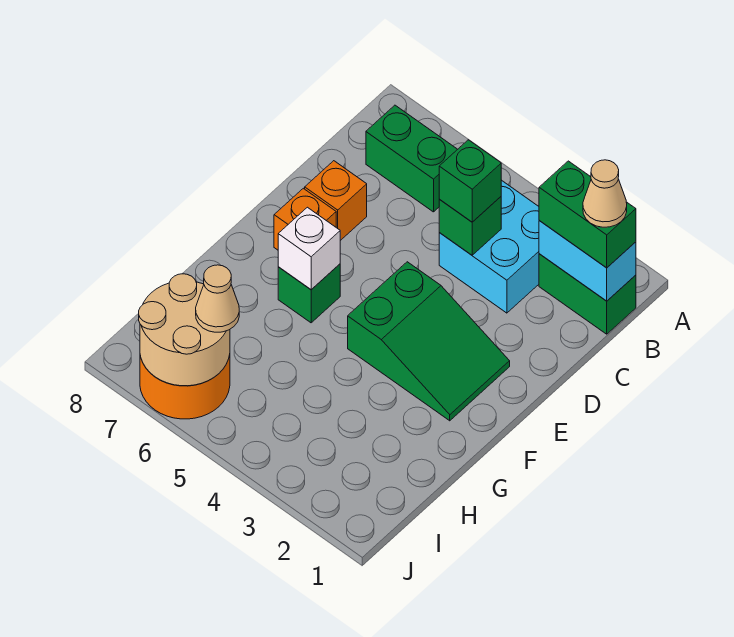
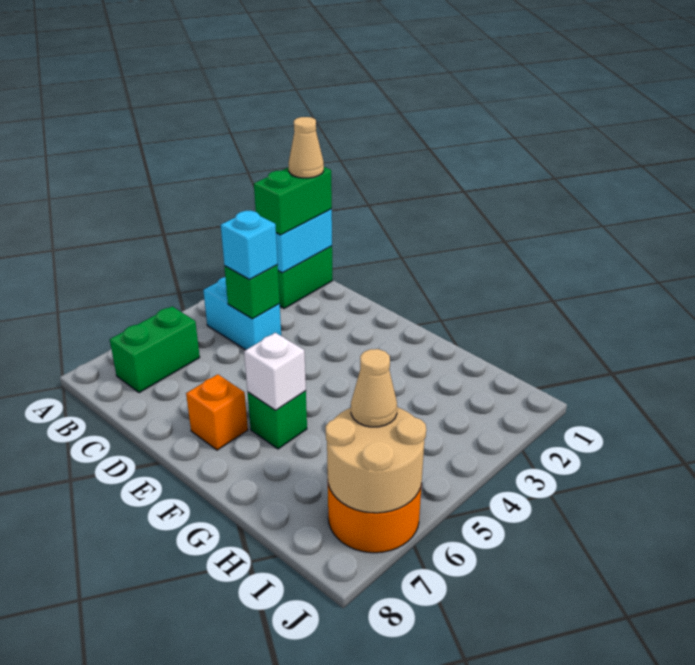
cyan brick B3:C4 level 1 -> cyan brick B4:C4 level 1
green brick C4 level 3 -> cyan brick C4 level 3
orange brick D7 level 1 -> none
green slope E2:F4 level 1 top 4 -> none

